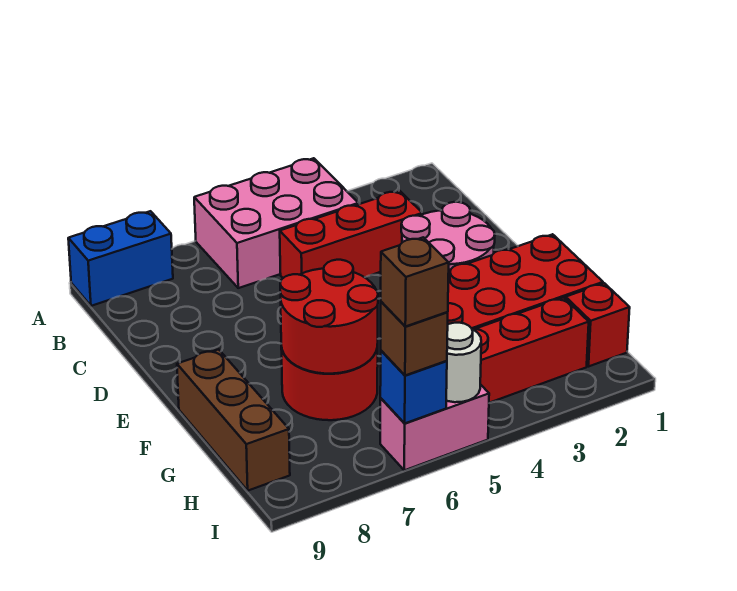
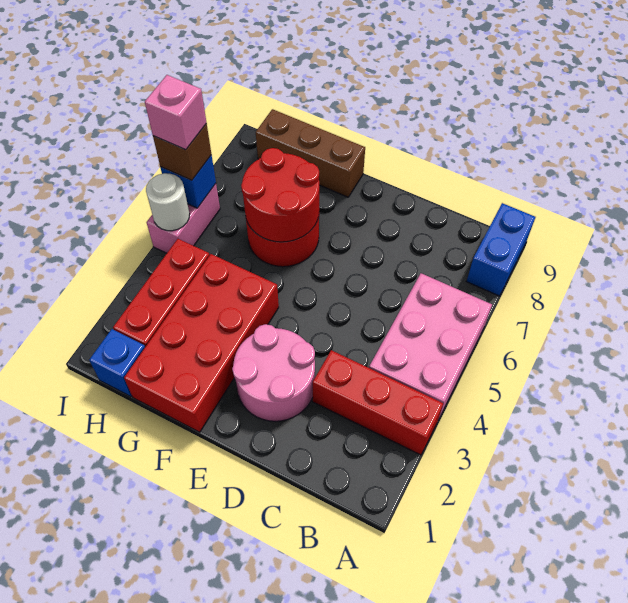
red brick C3:C5 level 1 -> red brick A3:C3 level 1
red brick H1 level 1 -> blue brick H1 level 1
brown brick I6 level 4 -> pink brick I6 level 4

